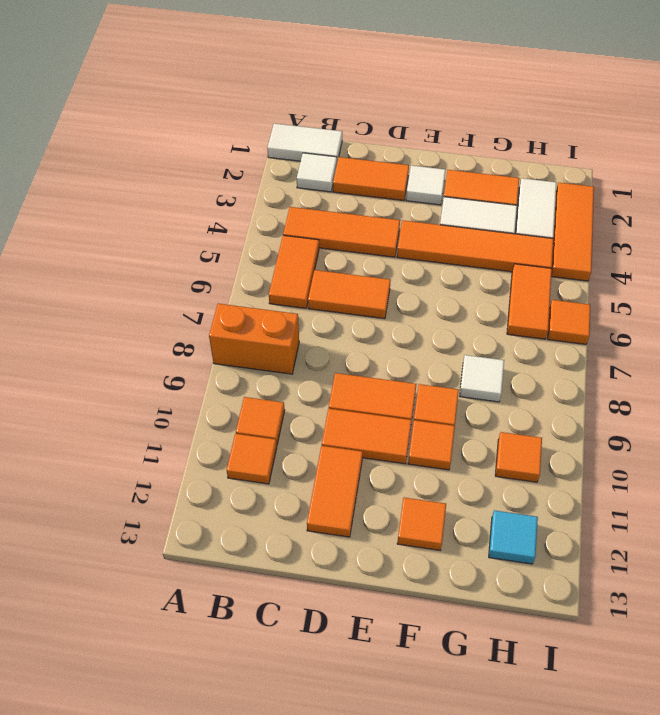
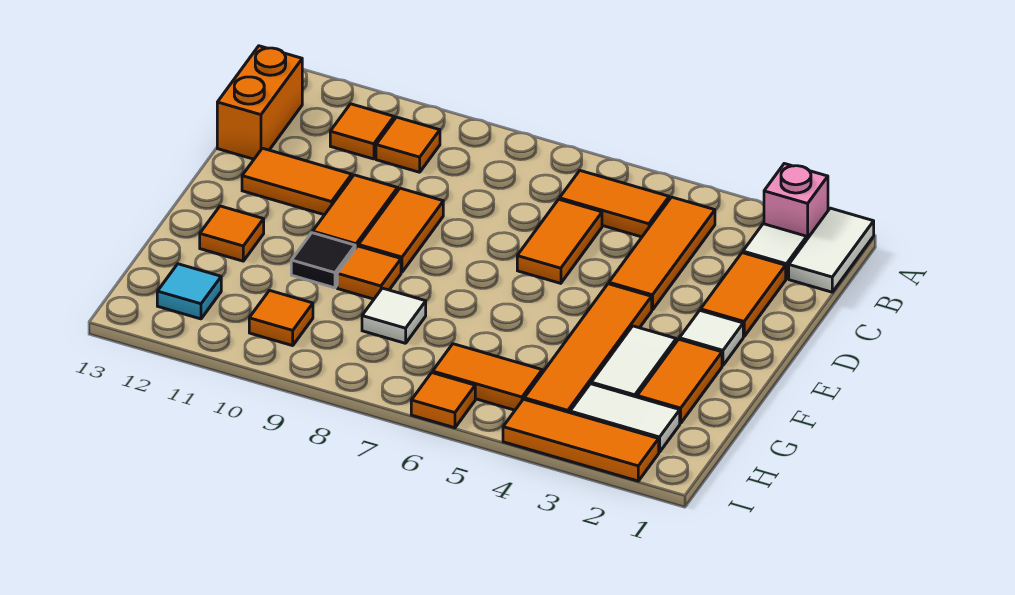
none -> pink brick A2 level 1
orange brick A8:B8 level 1 -> orange brick B13:C13 level 1
orange tile F10 level 1 -> black tile F10 level 1

